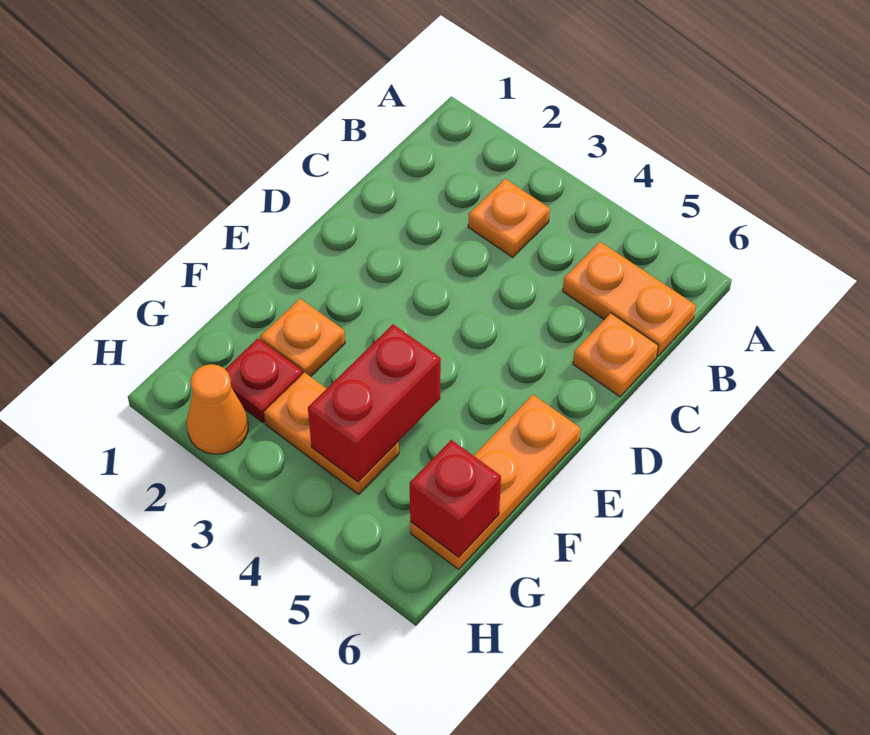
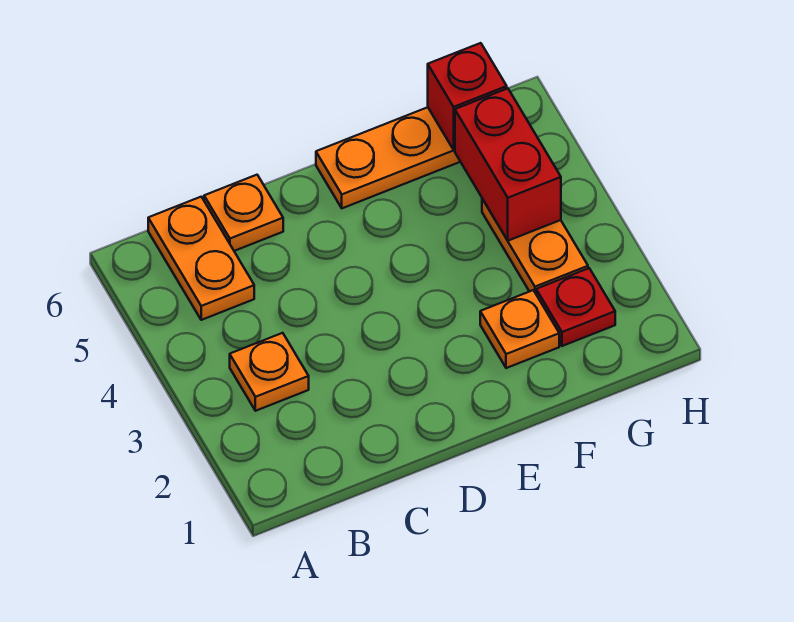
red brick F4:G4 level 2 -> red brick G4:G5 level 2
orange cone H2 level 1 -> none

